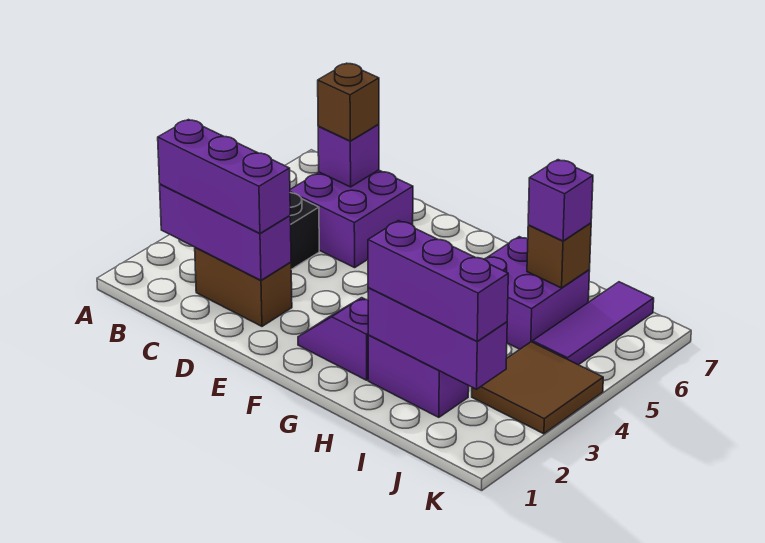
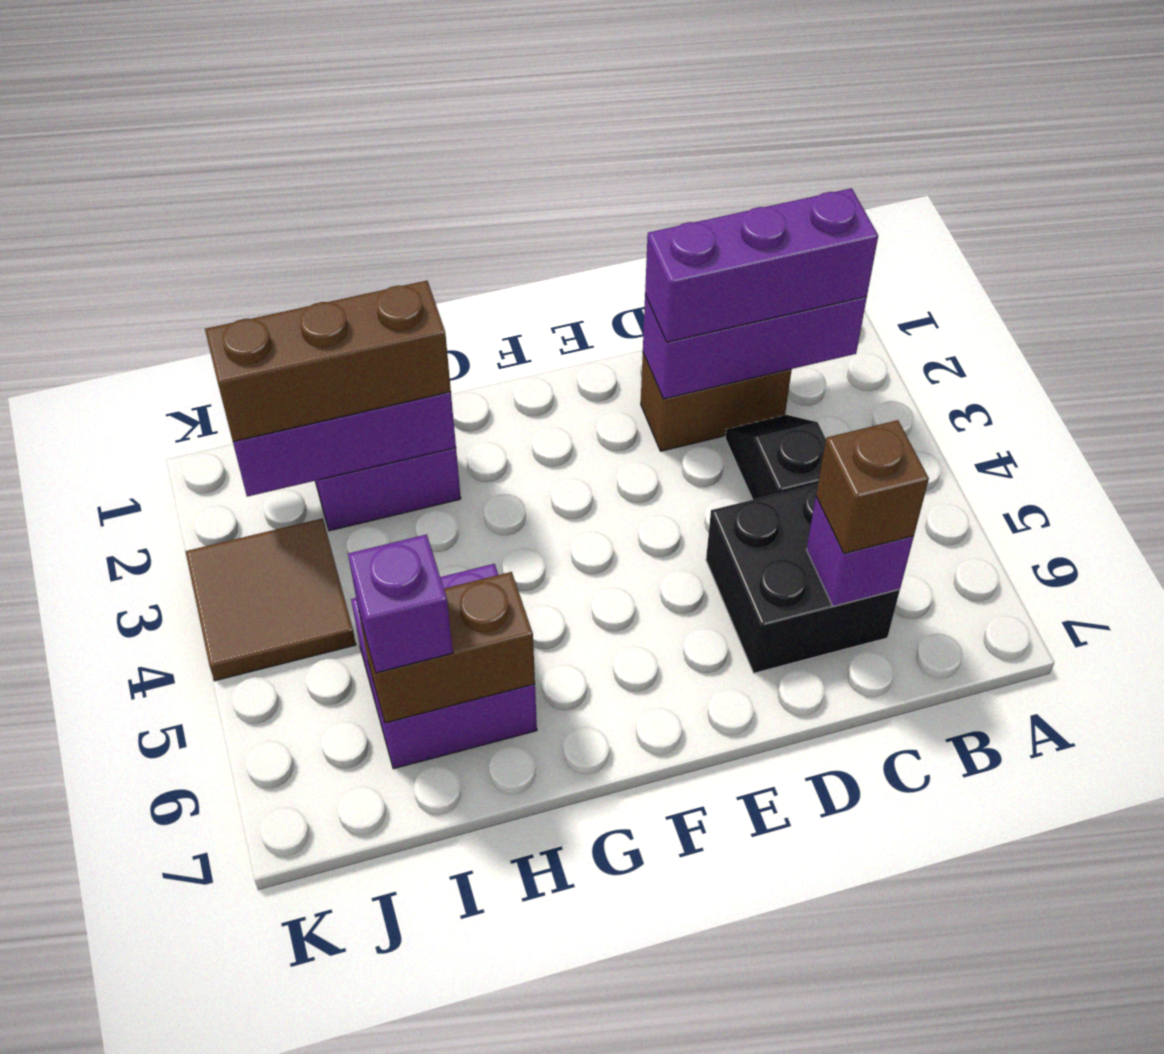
purple brick C5:D6 level 1 -> black brick C5:D6 level 1
purple slope F2:G2 level 1 top G -> none
purple brick H2:J2 level 3 -> brown brick H2:J2 level 3
brown brick I6 level 2 -> brown brick H6:I6 level 2
purple tile J5:J7 level 1 -> none

